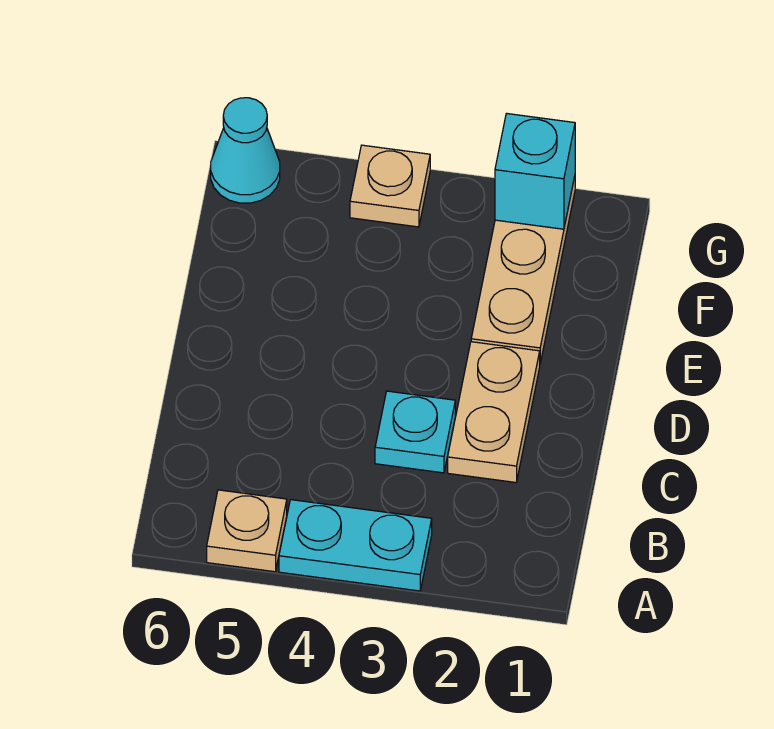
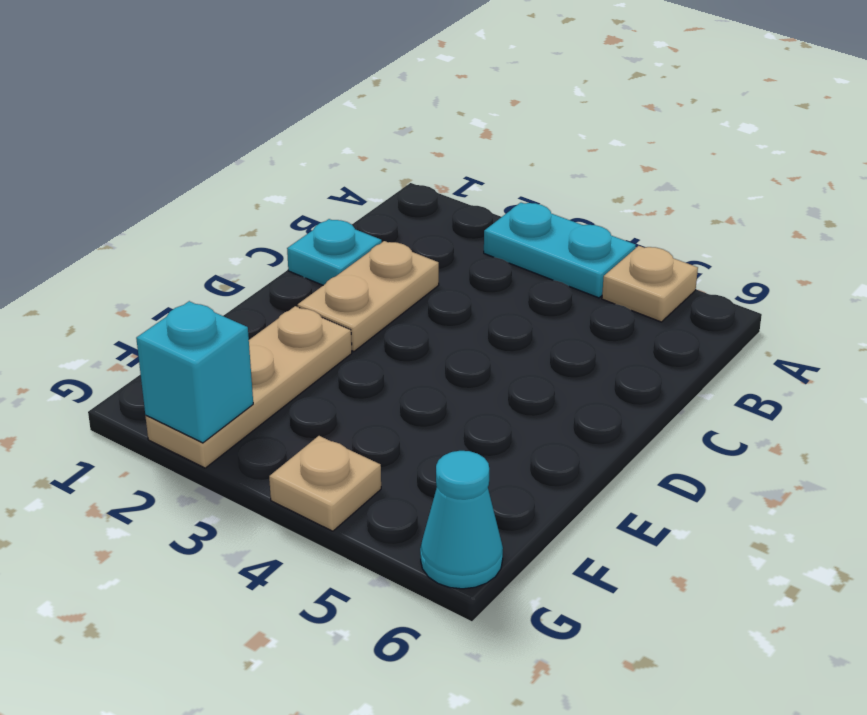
cyan plate C3 level 1 -> cyan plate C1 level 1

